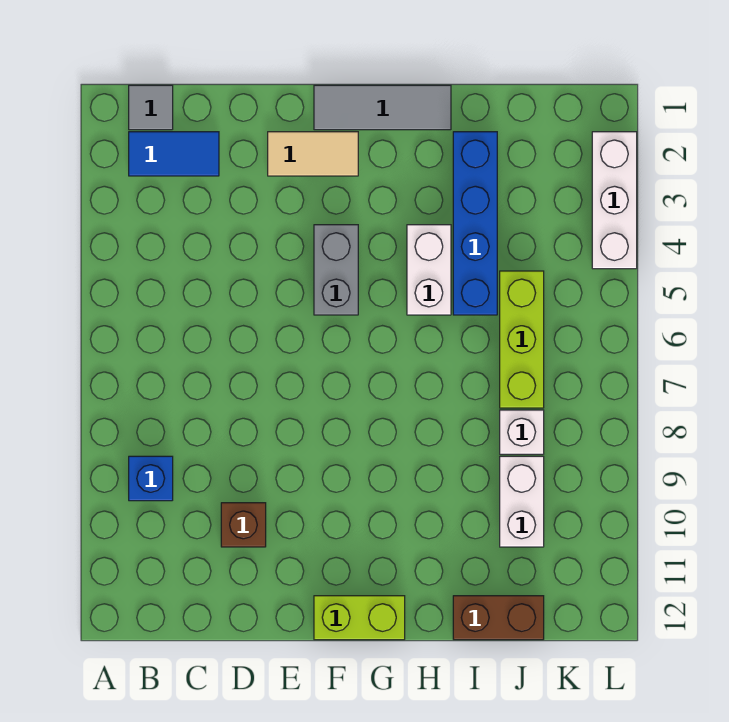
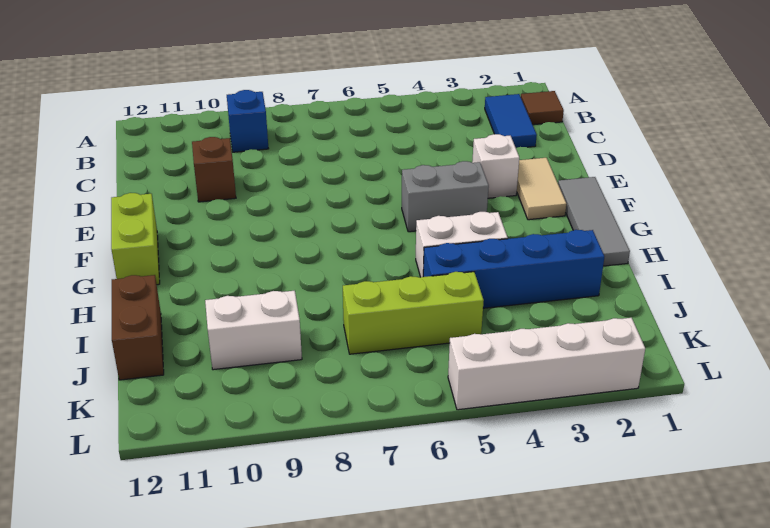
grey tile B1 level 1 -> brown tile B1 level 1
white brick J8 level 1 -> white brick E3 level 1
white brick L2:L4 level 1 -> white brick L2:L5 level 1

